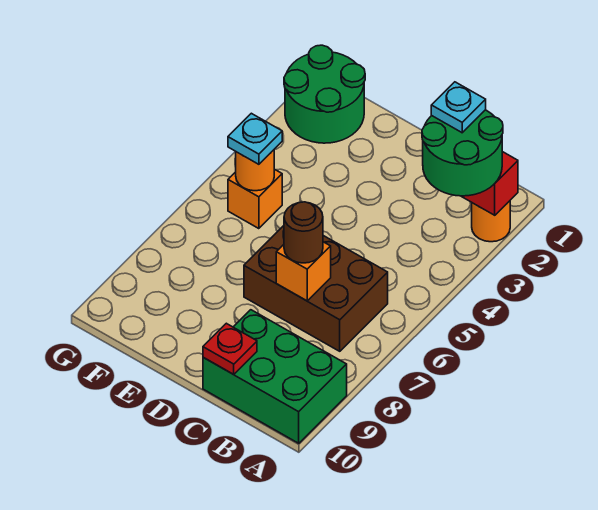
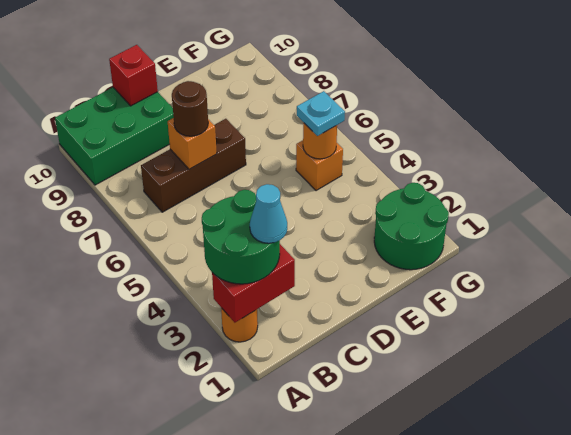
cyan plate B2 level 4 -> cyan cone B2 level 4
brown brick B6:D7 level 1 -> brown brick B7:D7 level 1
red plate C10 level 2 -> red brick C10 level 2

